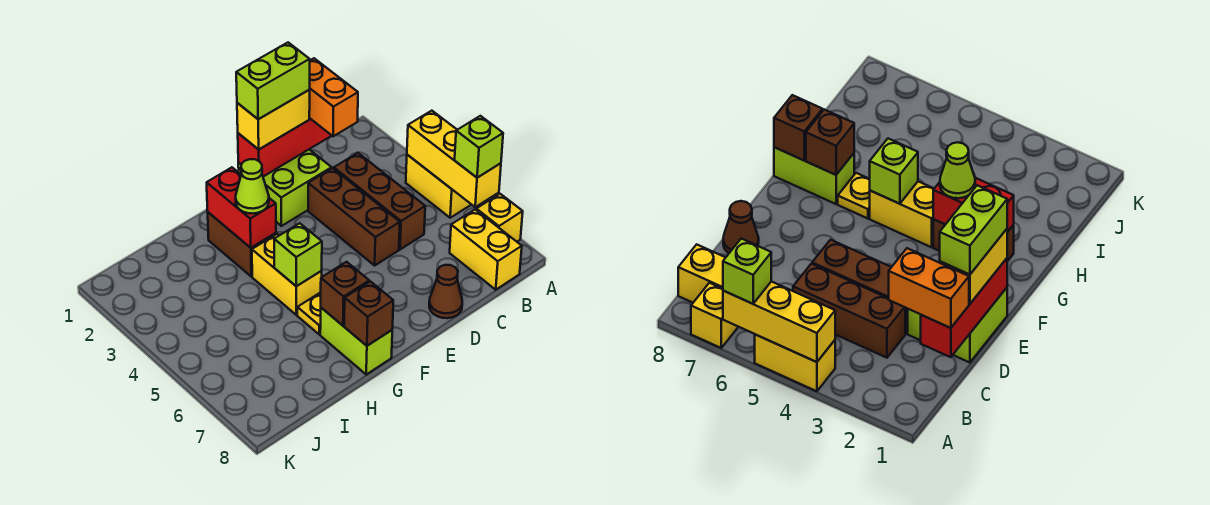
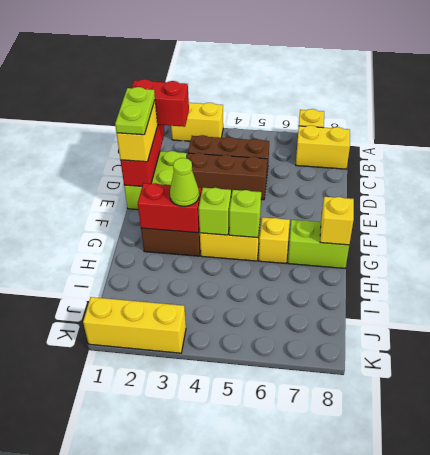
yellow brick A4:A5 level 1 -> yellow brick A2:A3 level 1
yellow brick A4:A6 level 2 -> yellow brick K1:K3 level 1
lime brick A6 level 3 -> lime brick G4 level 2
orange brick C1:C2 level 3 -> red brick C1:C2 level 3
lime brick D1:E1 level 4 -> lime plate D1:E1 level 4
brown cone D8 level 1 -> none
yellow plate G6 level 1 -> yellow brick G6 level 1
brown brick G7 level 2 -> none
brown brick G8 level 2 -> yellow brick G8 level 2

